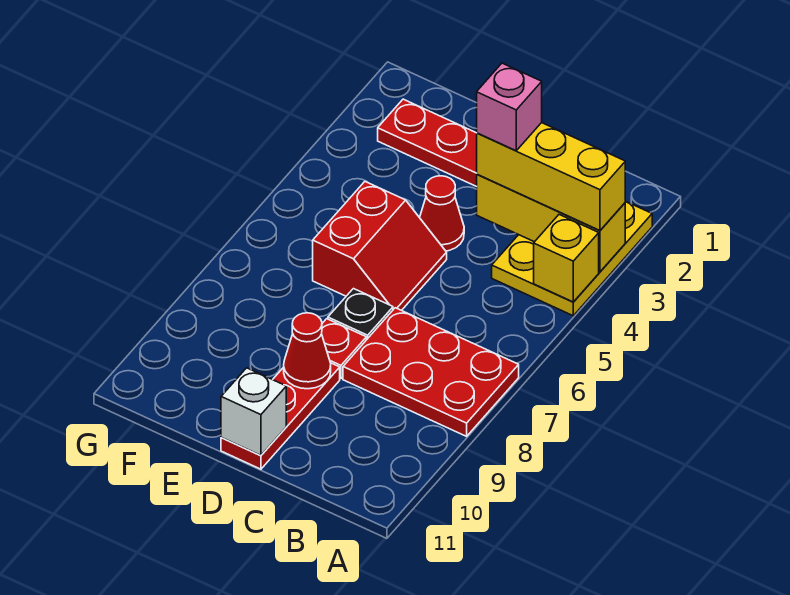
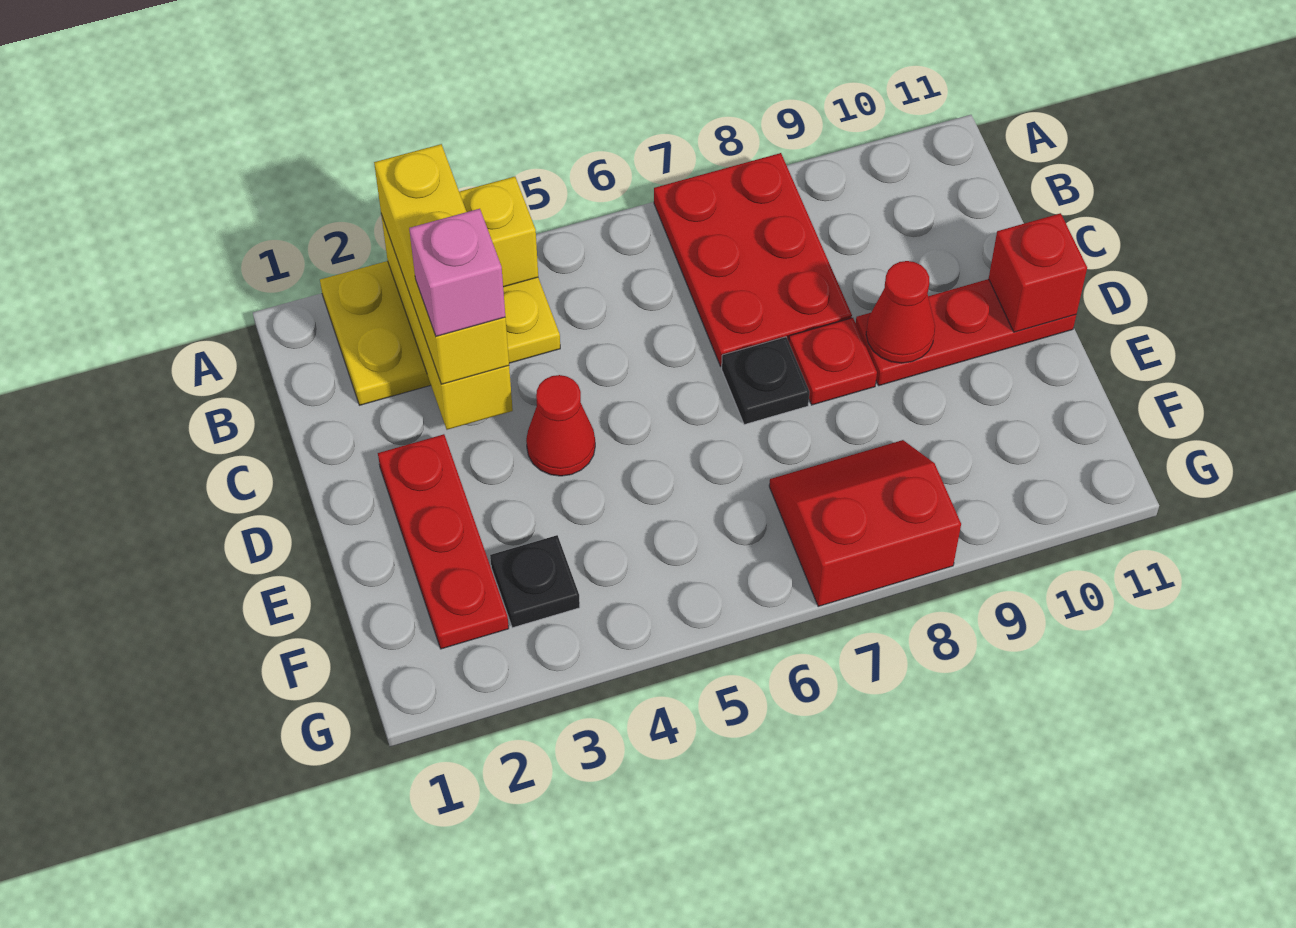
red slope D5:E6 level 1 top E -> red slope F7:G8 level 1 top G
white brick D11 level 2 -> red brick D11 level 2
none -> black plate F3 level 1

